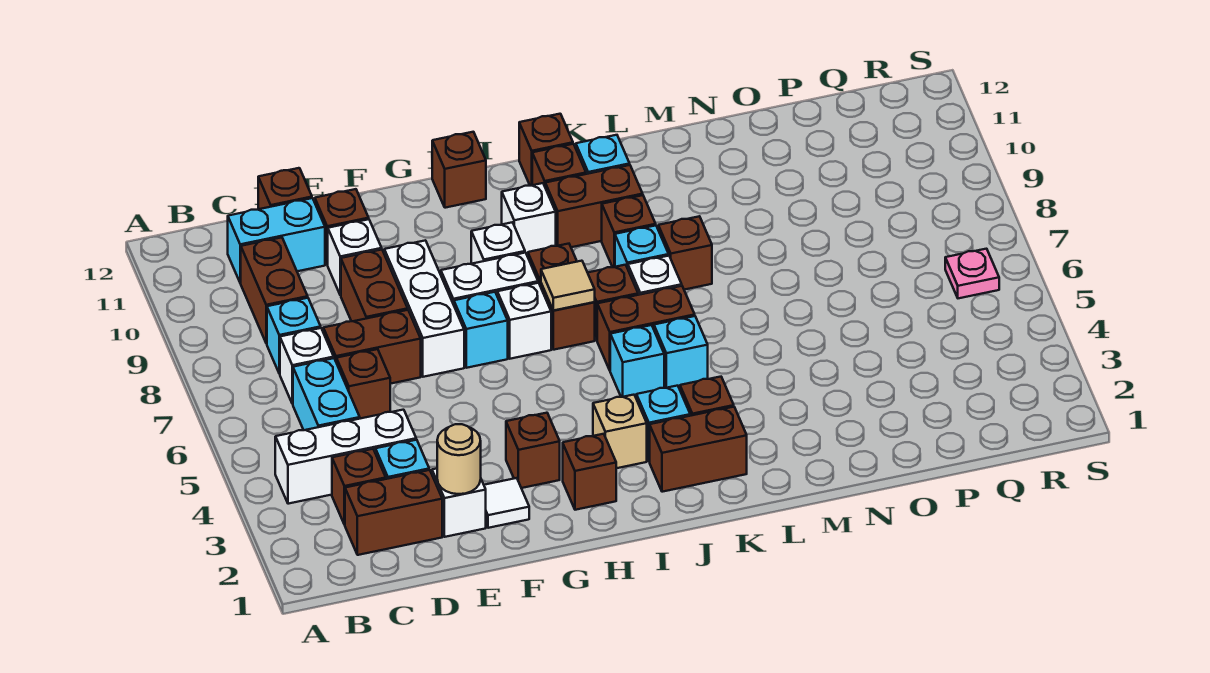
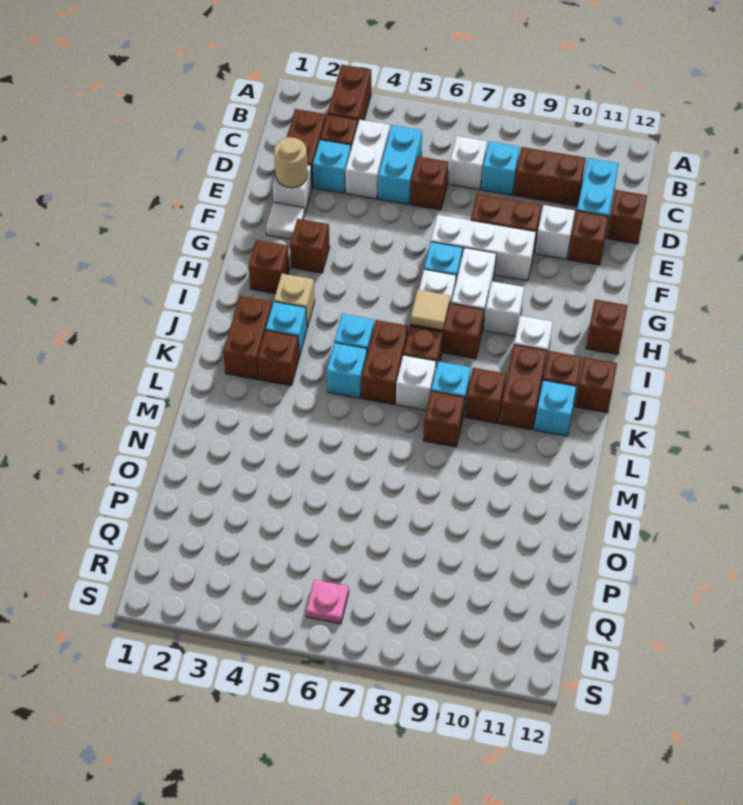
white brick B4:D4 level 1 -> white brick C4:D4 level 1
cyan brick C5:C6 level 1 -> cyan brick C5:D5 level 1
brown brick D7:E7 level 1 -> brown brick A3:B3 level 1

